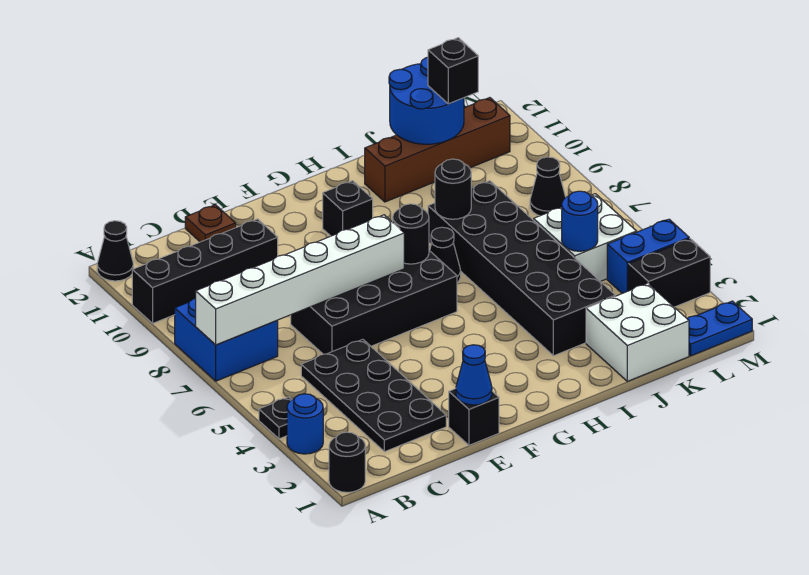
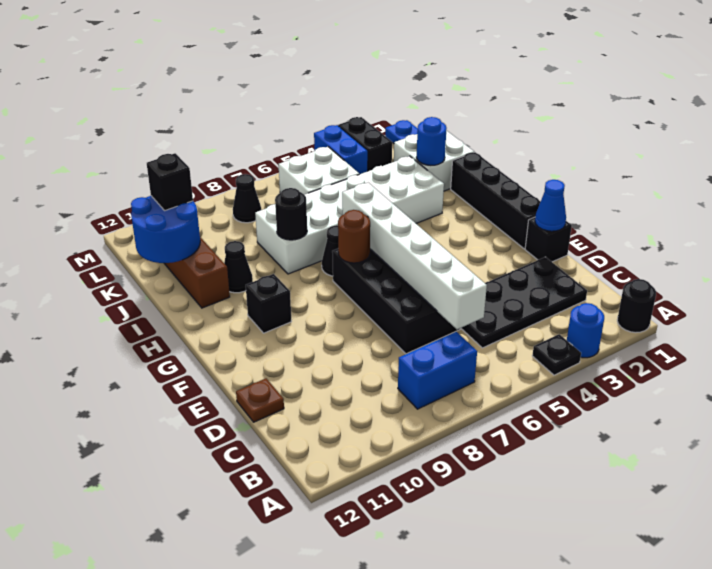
blue brick A7:B8 level 1 -> blue brick B7:B8 level 1
white brick A7:F7 level 2 -> white brick C6:H6 level 2
black brick A10:D10 level 1 -> black brick F1:I1 level 1
black cone A12 level 1 -> black cone I10 level 1
black round brick G7 level 2 -> brown round brick G7 level 2
black brick I3:J8 level 1 -> white brick I3:J8 level 1
blue round brick K5 level 2 -> blue round brick J2 level 2

